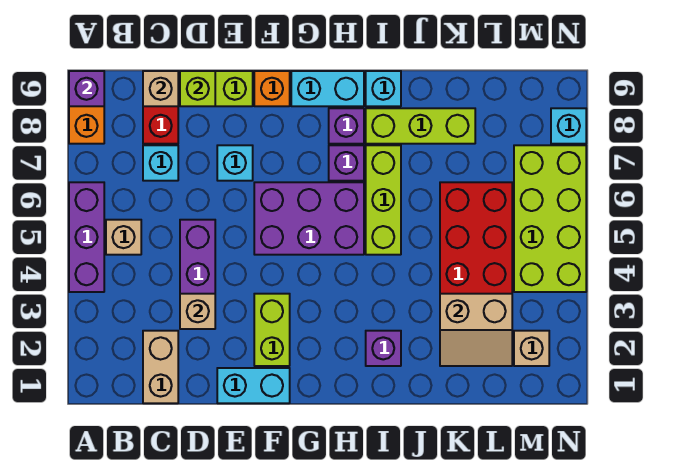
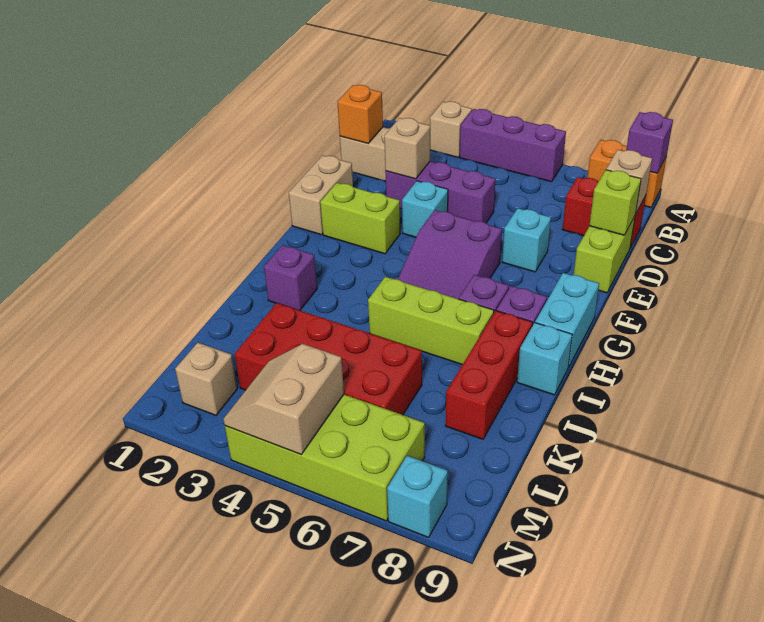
tan brick B5 level 1 -> tan brick A3 level 1
cyan brick C7 level 1 -> cyan brick E4 level 1
cyan brick E1:F1 level 1 -> tan brick E1:F1 level 1
purple brick F5:H6 level 1 -> purple slope F5:H6 level 1 top F
orange brick F9 level 1 -> orange brick C1 level 2
lime brick I8:K8 level 1 -> red brick I8:K8 level 1
tan slope K2:L3 level 2 top 3 -> tan slope M4:N5 level 2 top 5

